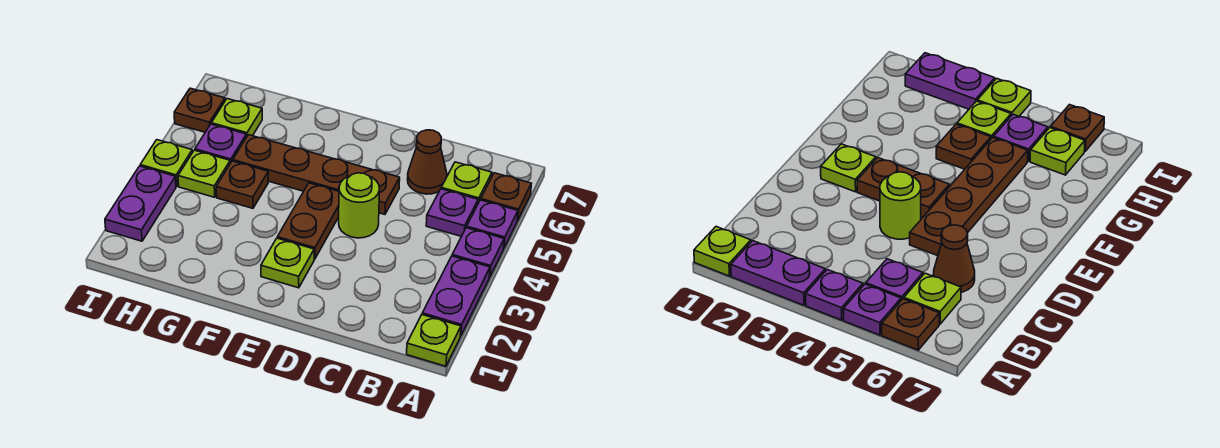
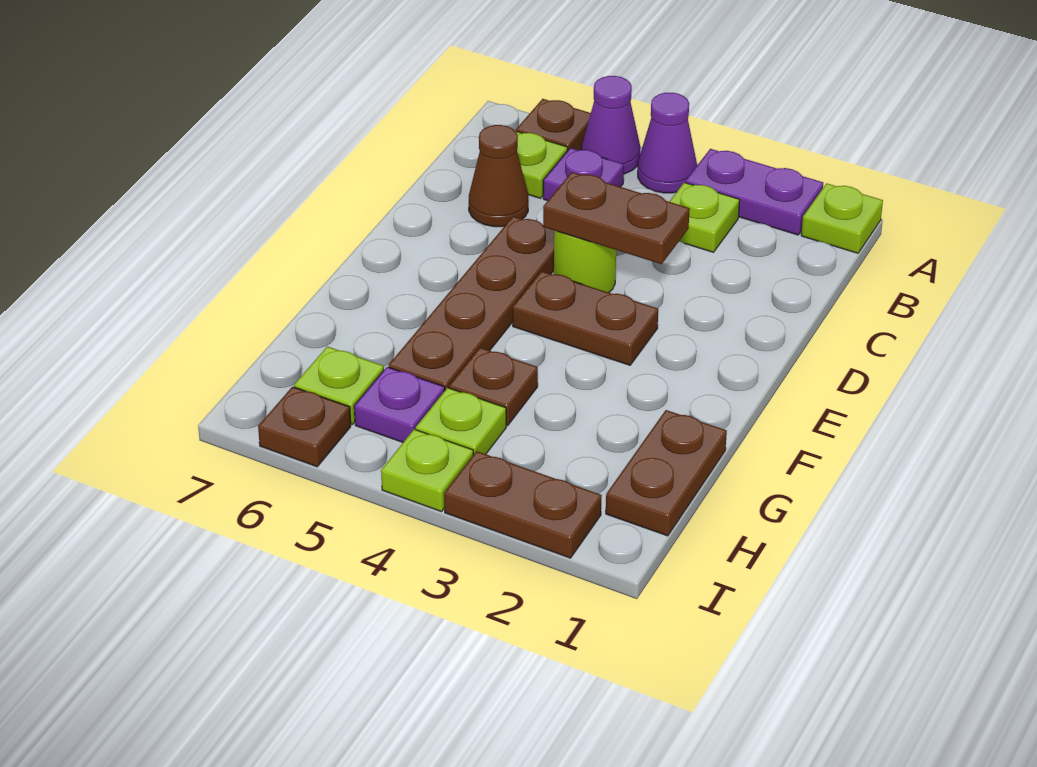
purple plate A4 level 1 -> purple cone A4 level 1
purple plate A5 level 1 -> purple cone A5 level 1
none -> brown plate D3:D4 level 2
lime plate E2 level 1 -> lime plate B3 level 1
none -> brown plate G1:H1 level 1
purple plate I2:I3 level 1 -> brown plate I2:I3 level 1

